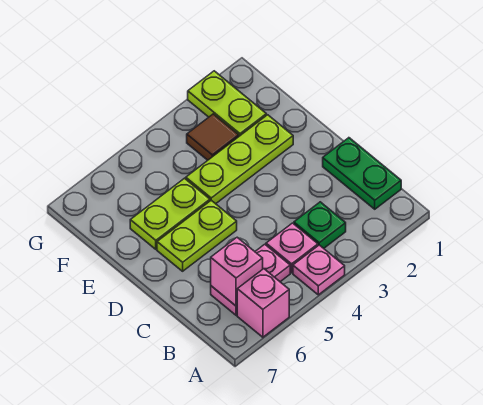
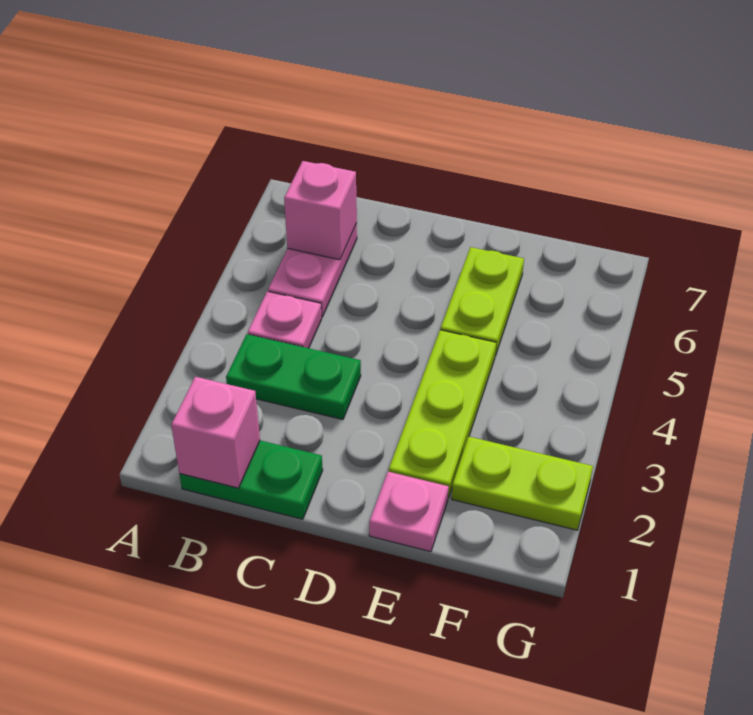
pink plate A4 level 1 -> pink plate E1 level 1
pink brick A6 level 1 -> pink brick B1 level 2
green plate B3 level 1 -> green plate B3:C3 level 1
lime plate D5:D6 level 1 -> none
brown tile F3 level 1 -> none

